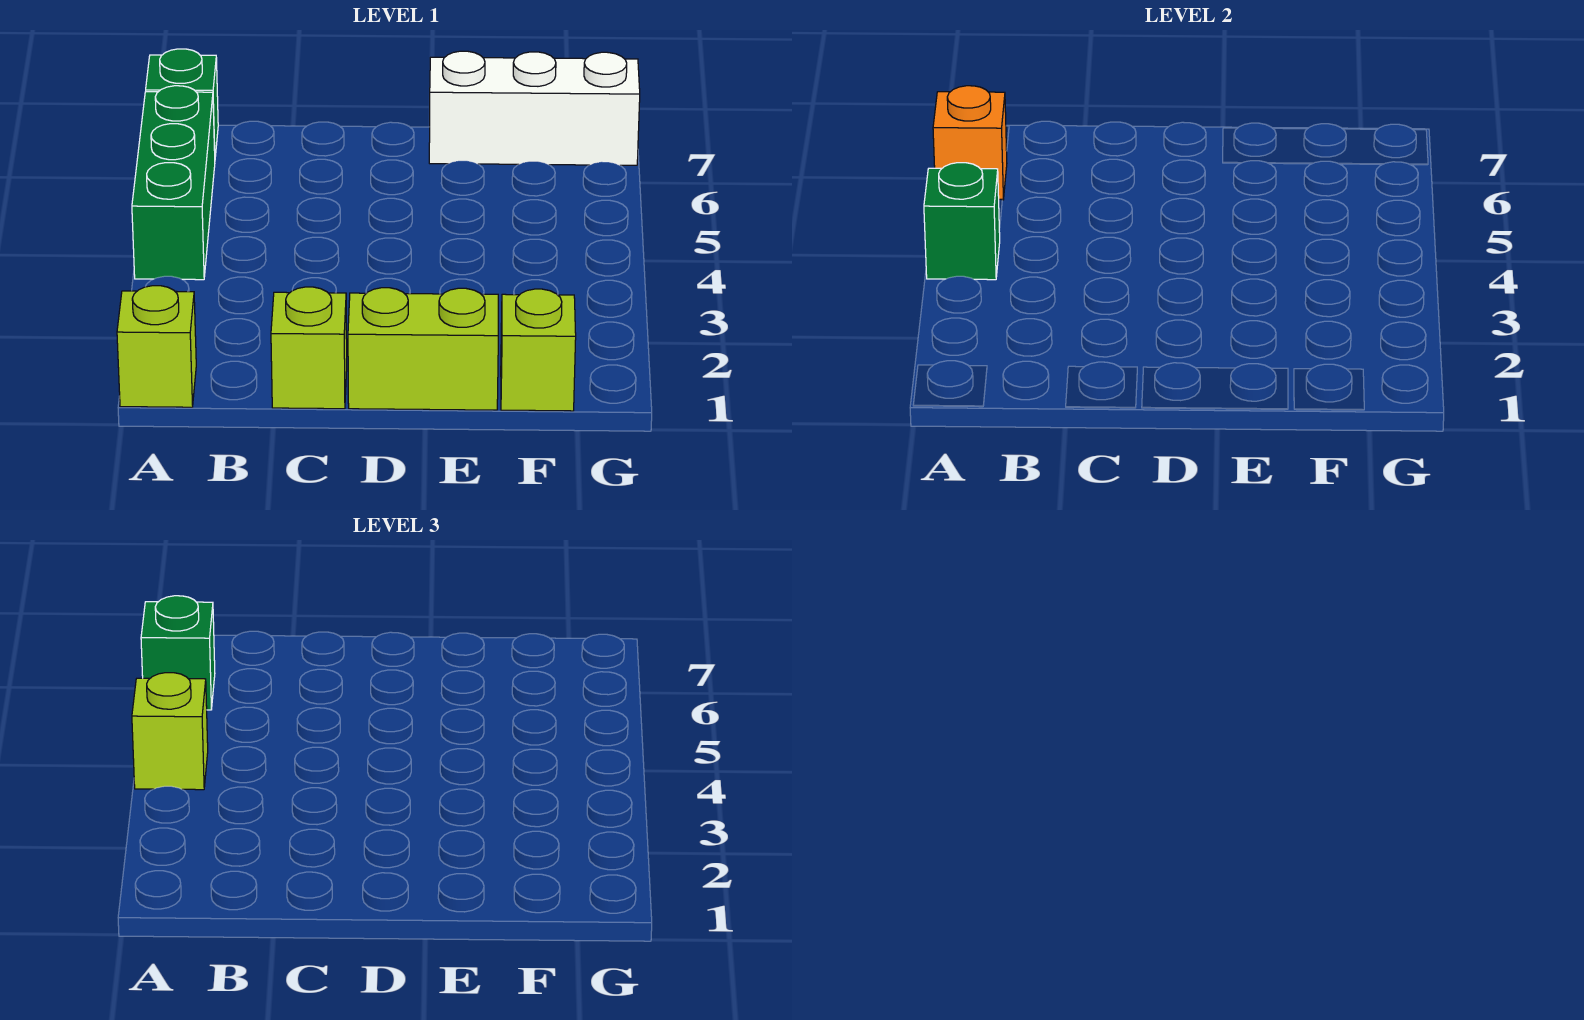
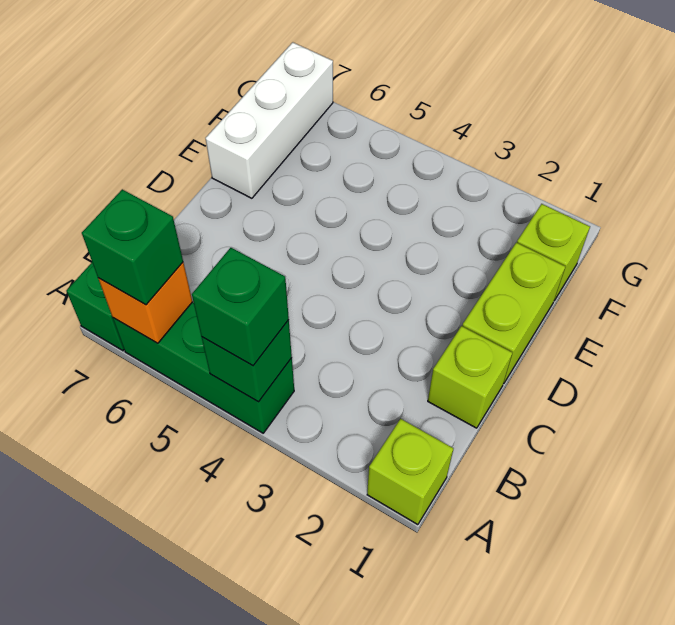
lime brick A4 level 3 -> green brick A4 level 3

